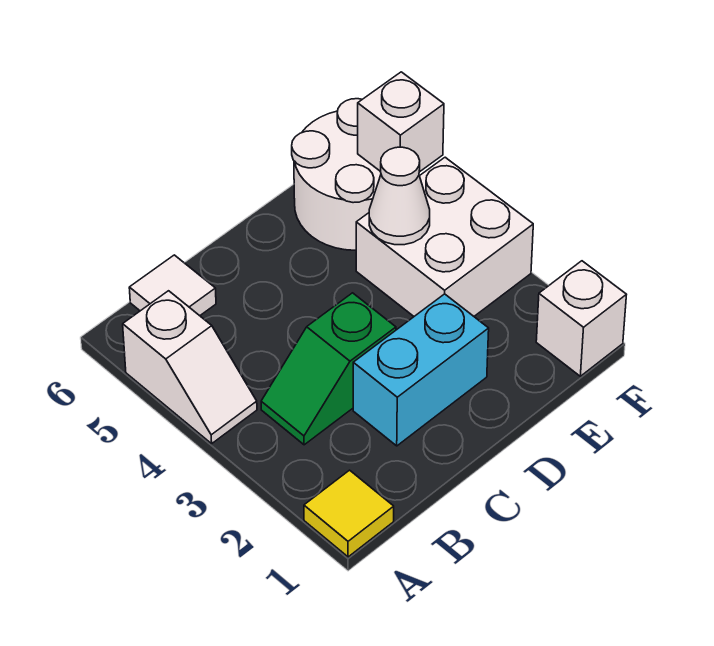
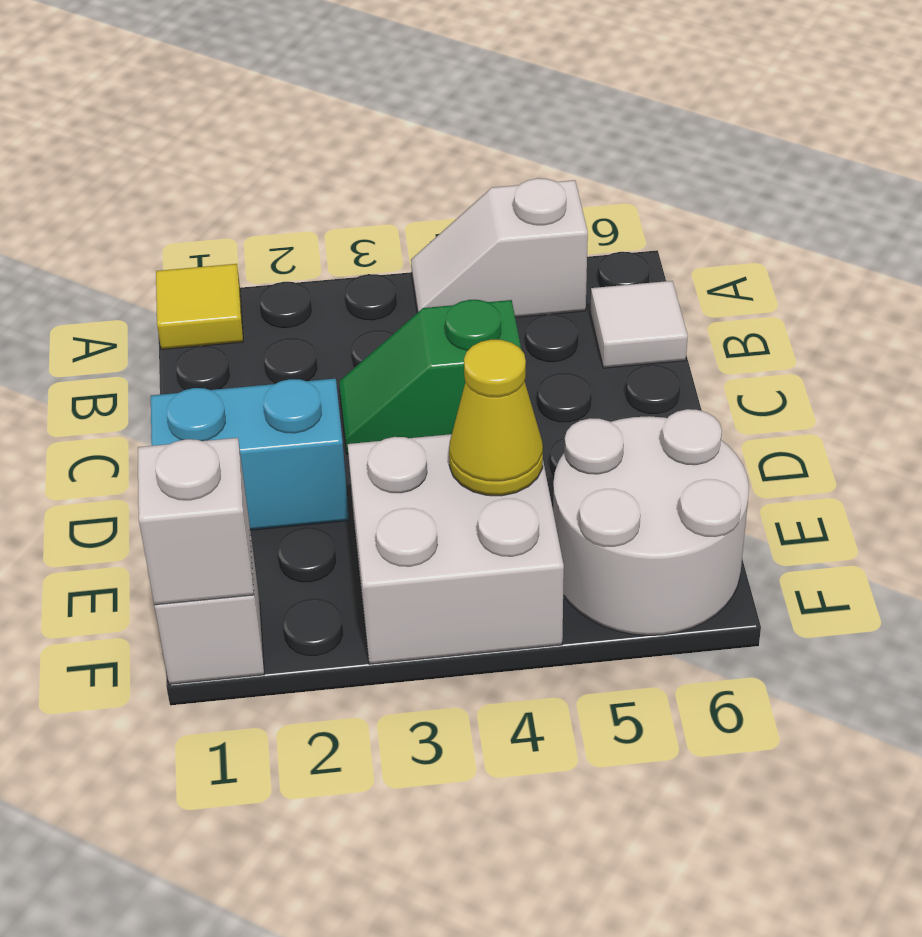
green slope B3:C3 level 1 top C -> green slope C3:C4 level 1 top 4
cyan brick C2:D2 level 1 -> cyan brick D1:D2 level 1
white cone E4 level 2 -> yellow cone E4 level 2
white brick F5 level 2 -> white brick F1 level 2

